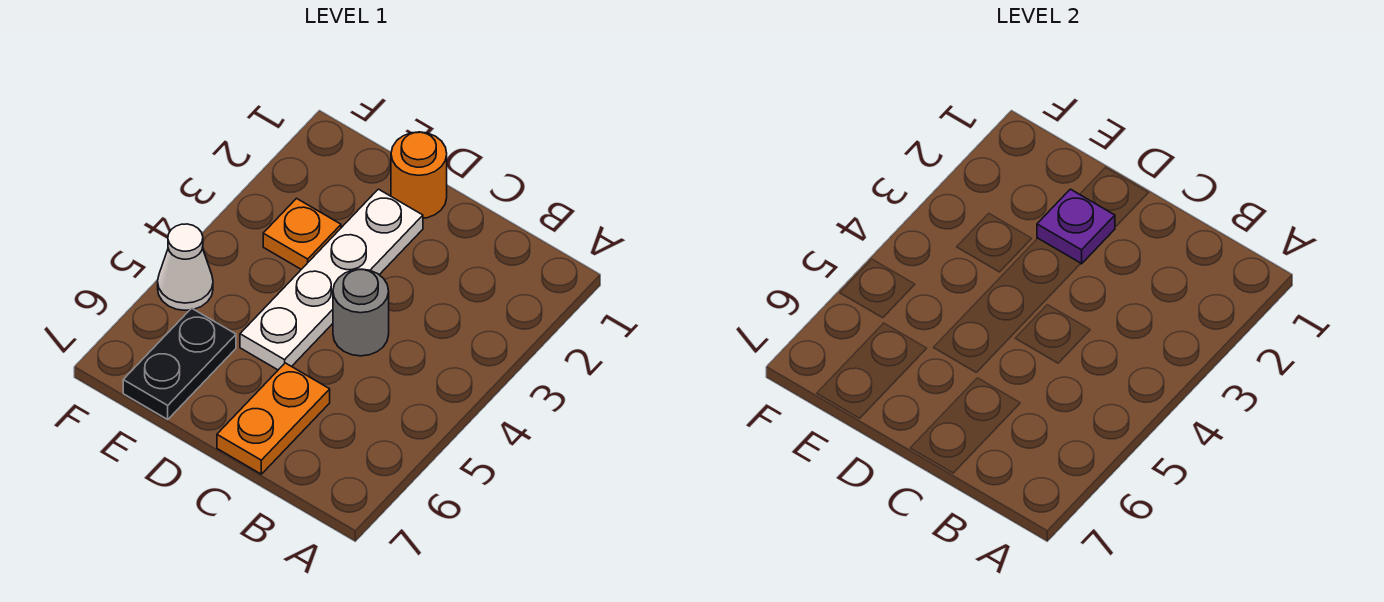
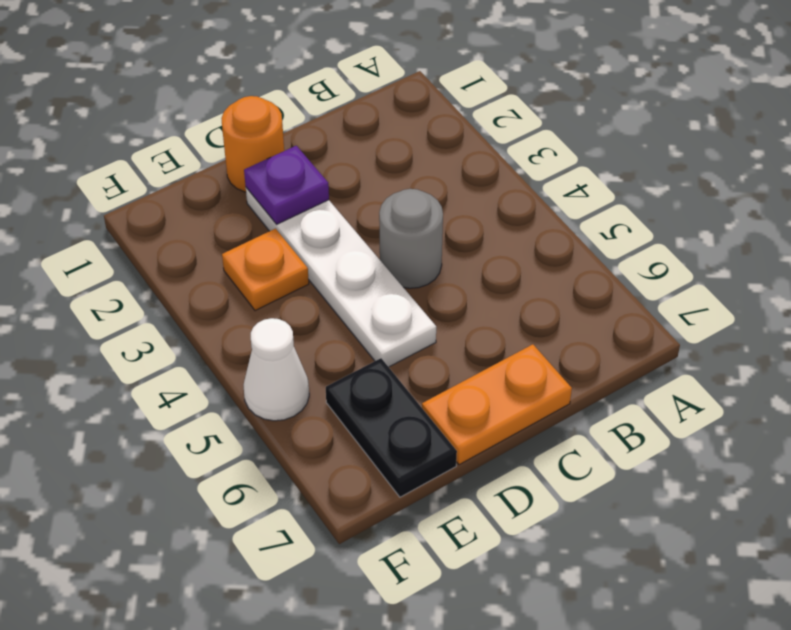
orange plate C6:C7 level 1 -> orange plate C7:D7 level 1

